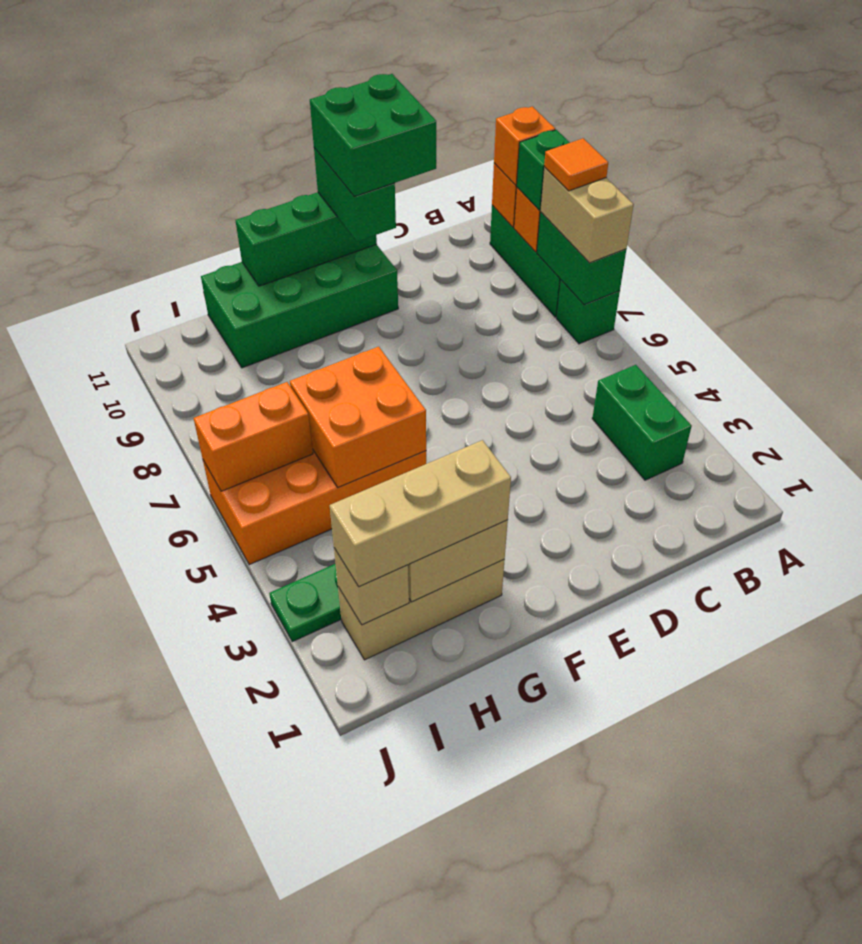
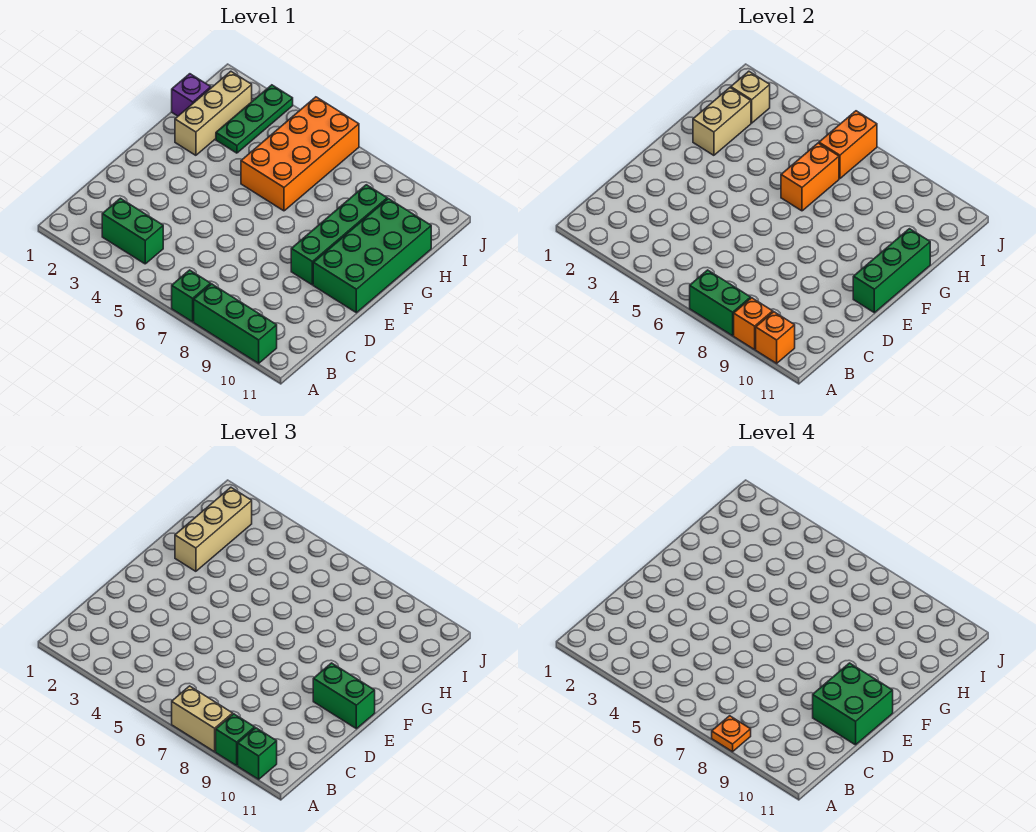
orange tile A8 level 4 -> orange plate A8 level 4
orange brick A10 level 3 -> green brick A10 level 3
none -> green brick E9:H9 level 1
orange brick G5:H6 level 2 -> orange brick G6:H6 level 2
none -> purple brick H1 level 1

